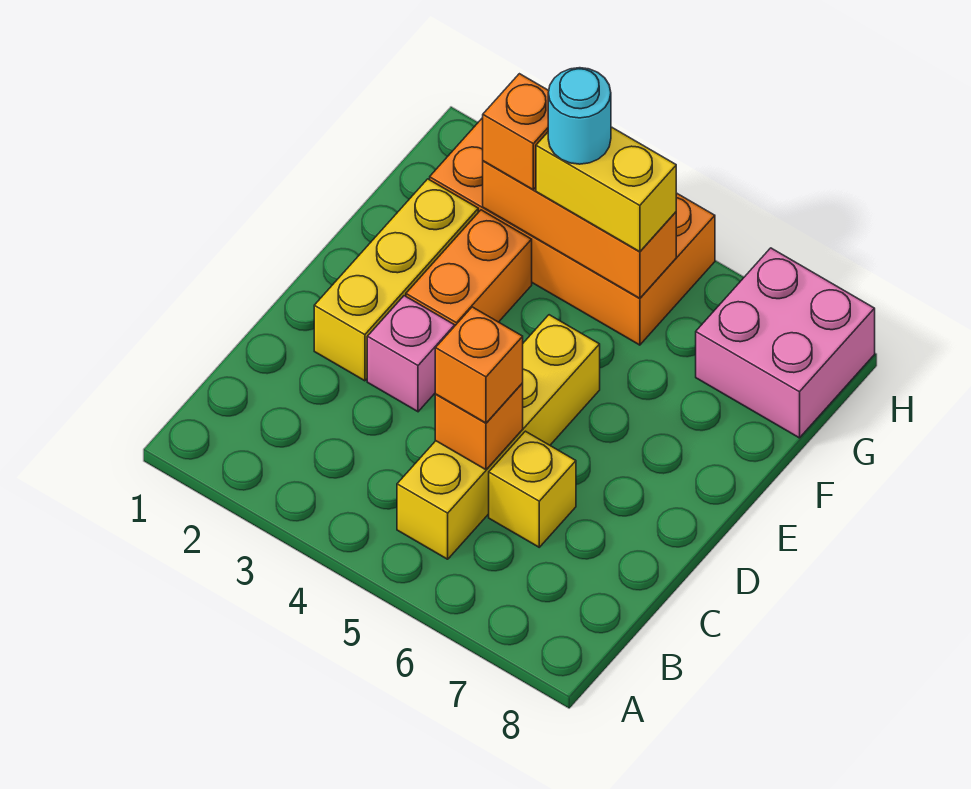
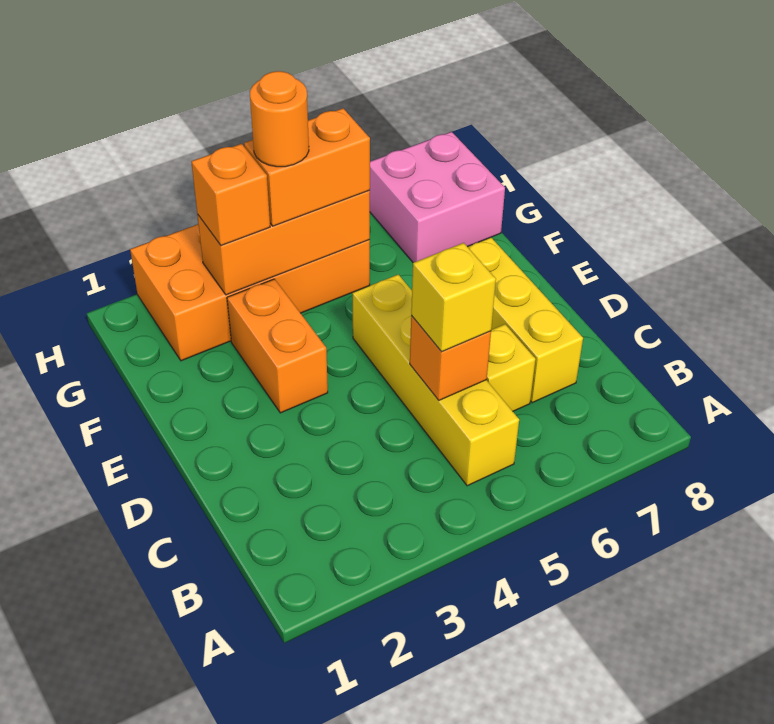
orange brick C5 level 3 -> yellow brick C5 level 3
yellow brick D2:F2 level 1 -> yellow brick C7:E7 level 1
pink brick D3 level 1 -> none
yellow brick G4:G5 level 3 -> orange brick G4:G5 level 3
cyan round brick G4 level 4 -> orange round brick G4 level 4

